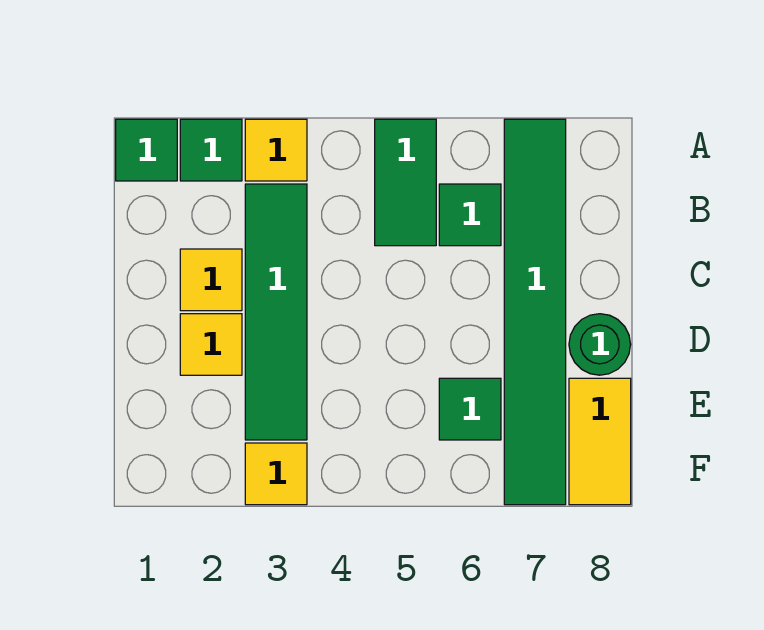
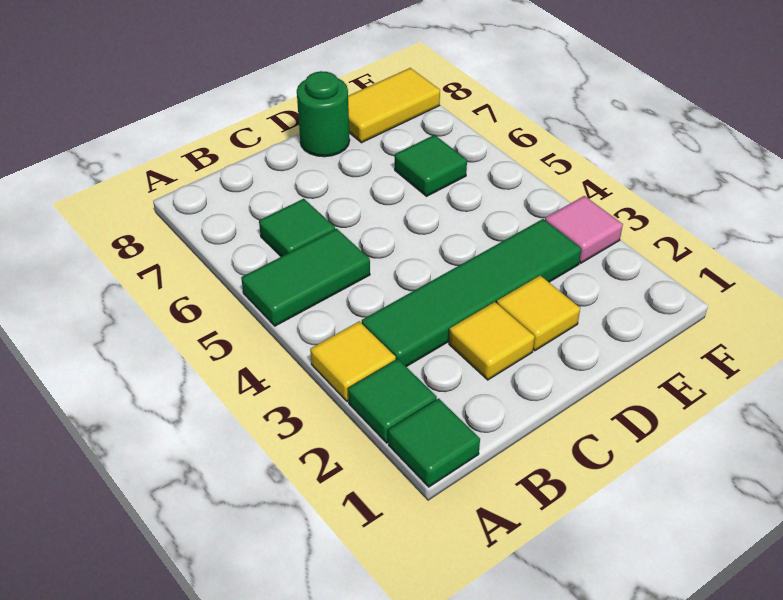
green tile A7:F7 level 1 -> none
yellow tile F3 level 1 -> pink tile F3 level 1

